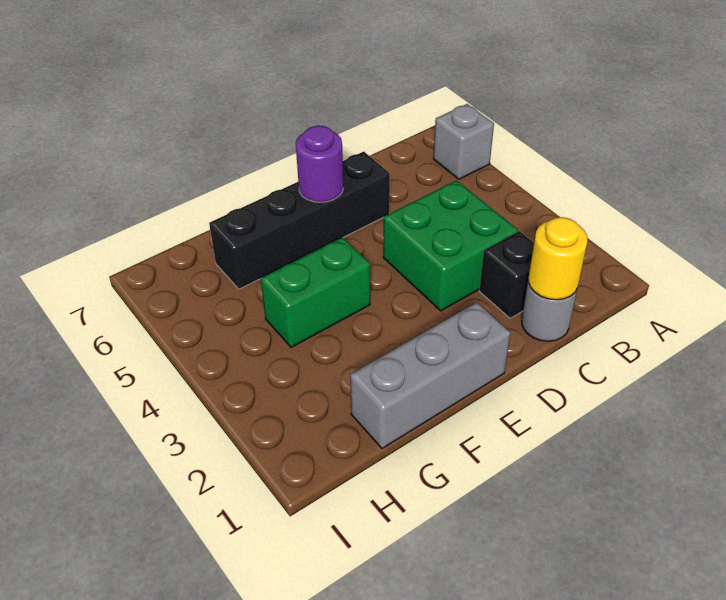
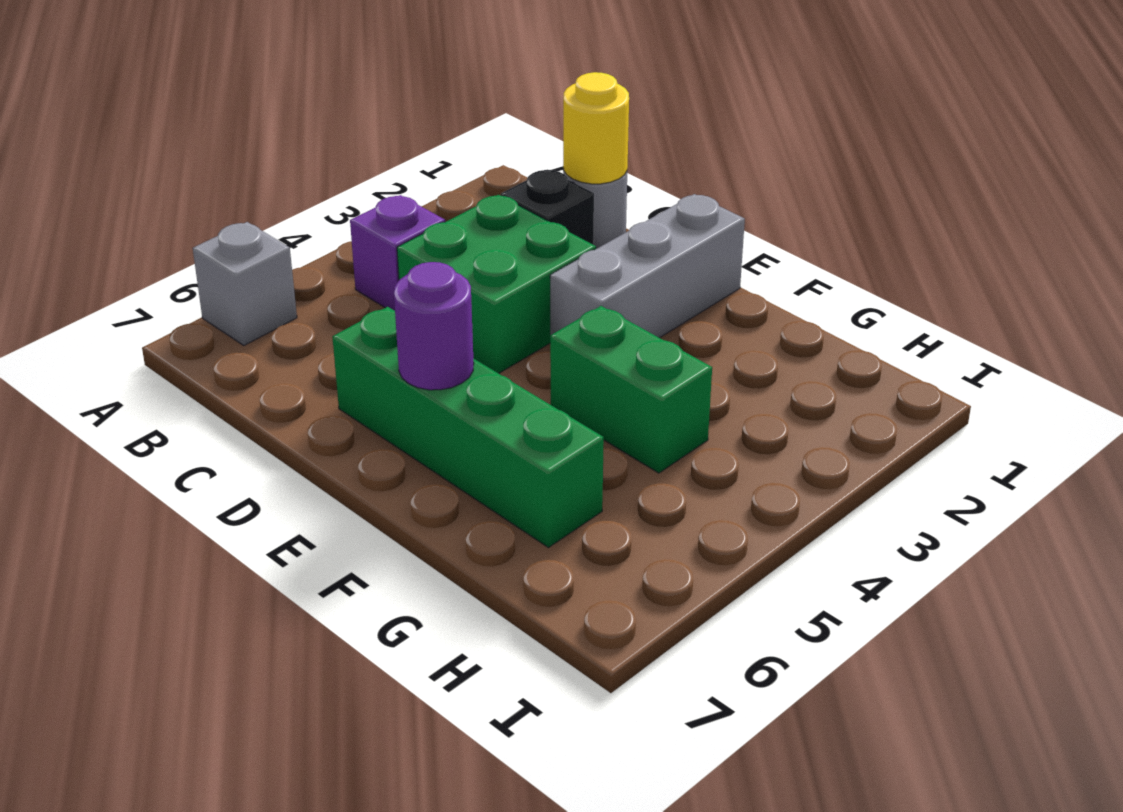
none -> purple brick B4 level 1
black brick D6:G6 level 1 -> green brick D6:G6 level 1
grey brick E1:G1 level 1 -> grey brick E1:E3 level 1

